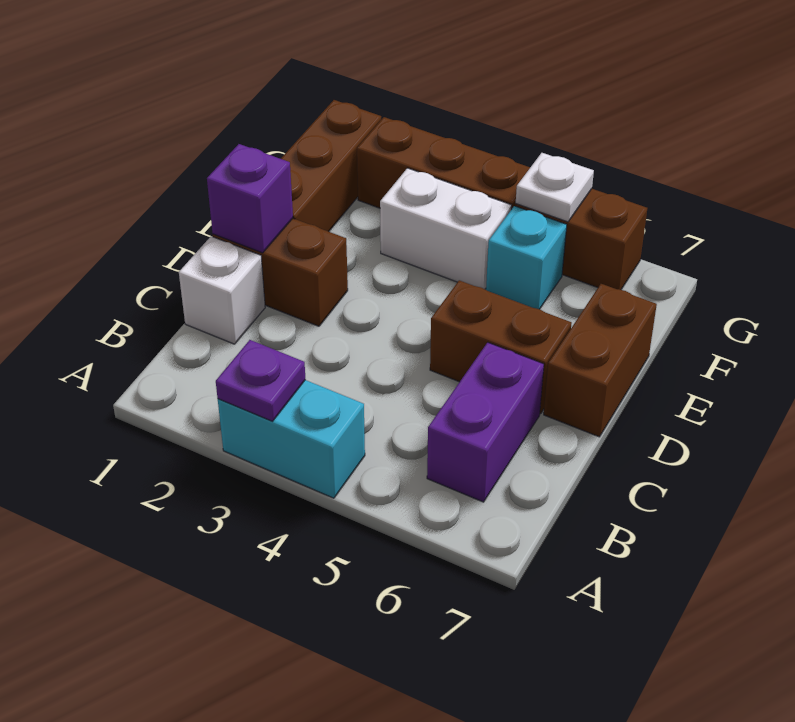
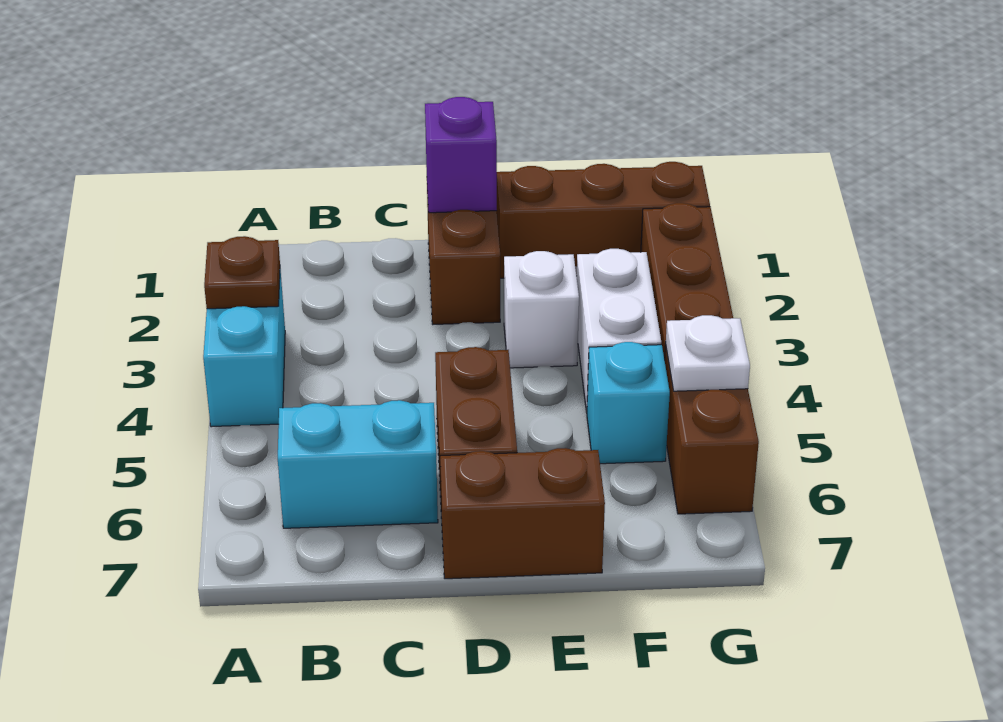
purple plate A3 level 2 -> brown plate A3 level 2
purple brick B6:C6 level 1 -> cyan brick B6:C6 level 1
white brick C1 level 1 -> white brick E3 level 1

